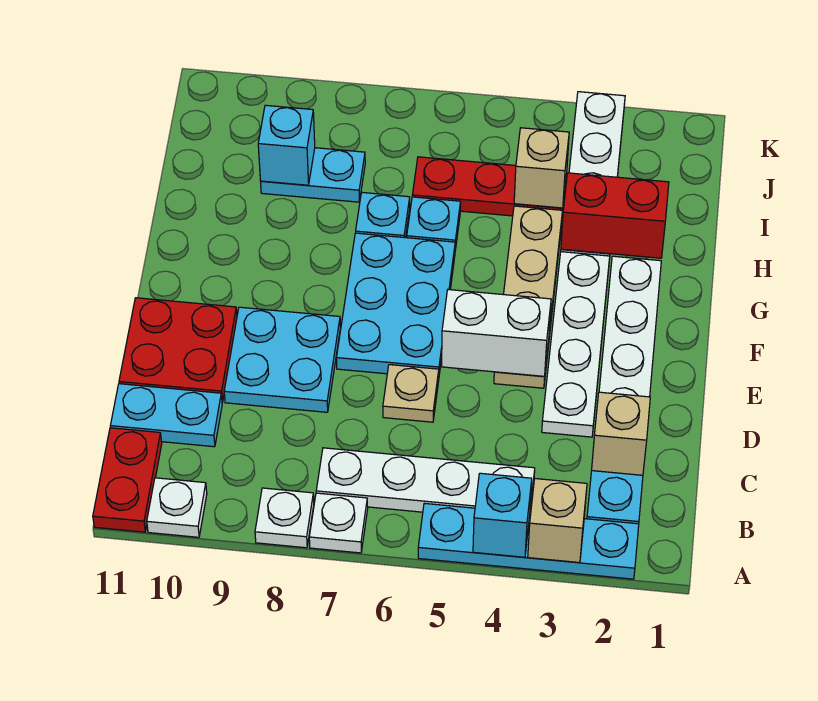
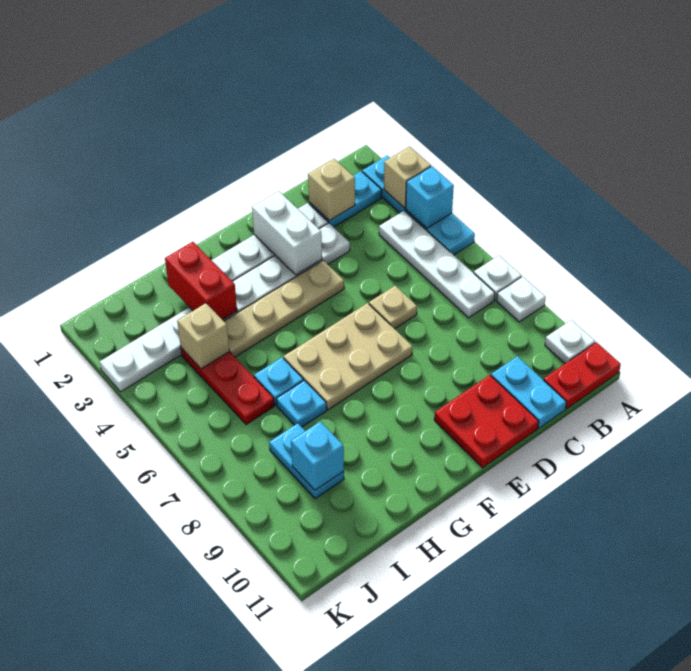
cyan plate D8:E9 level 1 -> none
white brick E4:E5 level 2 -> white brick E2:E3 level 2
cyan plate E6:G7 level 1 -> tan plate E6:G7 level 1

